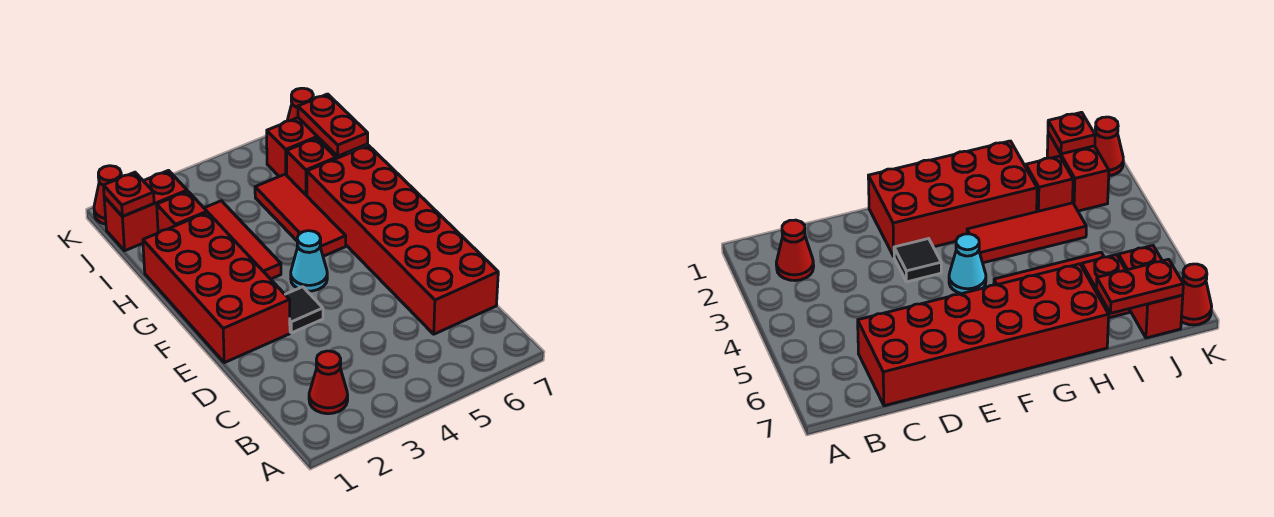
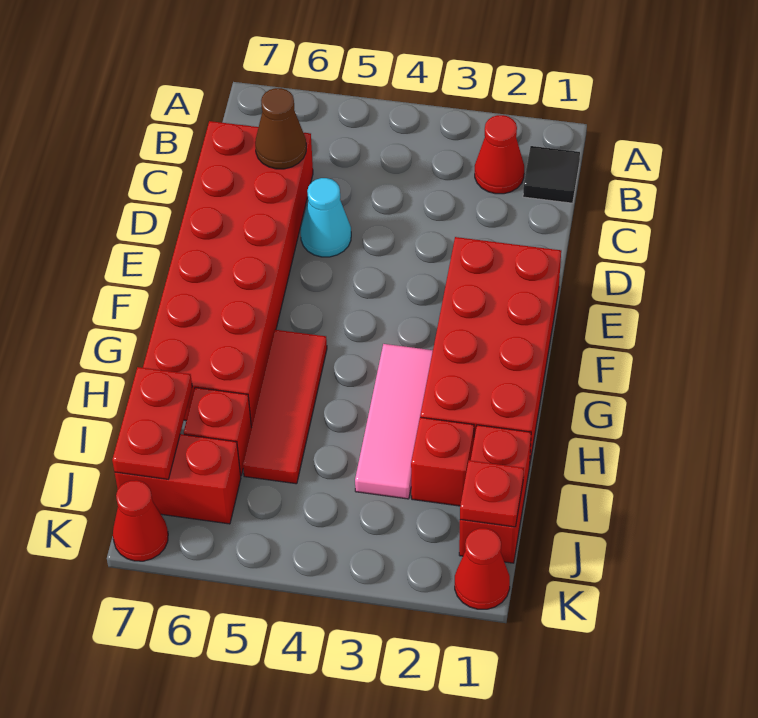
none -> brown cone C6 level 2
black tile E3 level 1 -> black tile B1 level 1
cyan cone F4 level 1 -> cyan cone D5 level 1
red tile G3:I3 level 1 -> pink tile G3:I3 level 1
red brick J1:J2 level 1 -> red brick I1:J1 level 1

